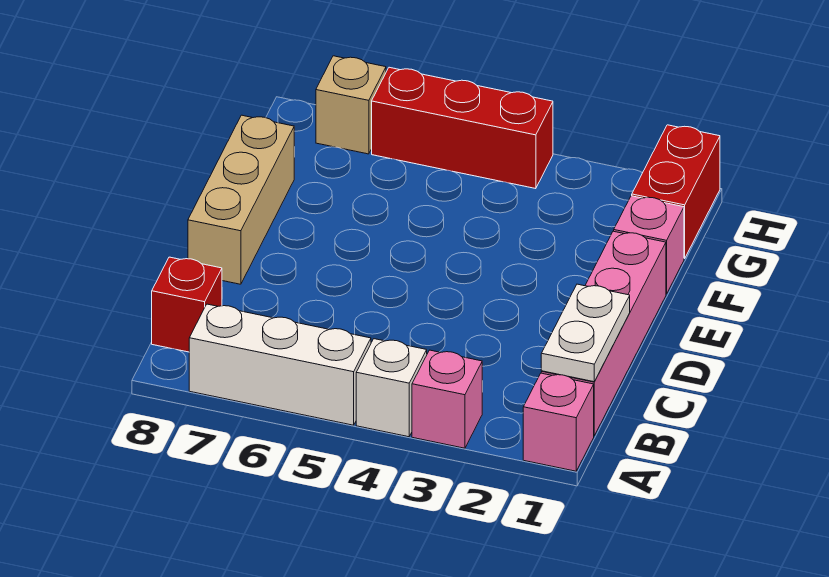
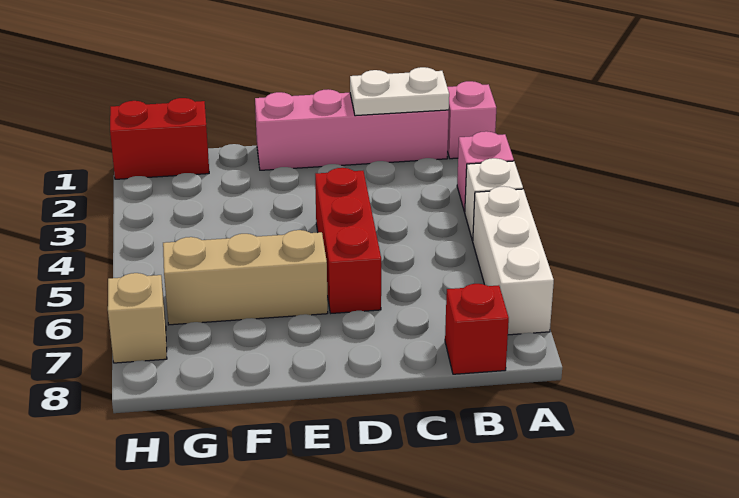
tan brick D8:F8 level 1 -> tan brick E6:G6 level 1
pink brick F1 level 1 -> none
red brick H4:H6 level 1 -> red brick D4:D6 level 1

